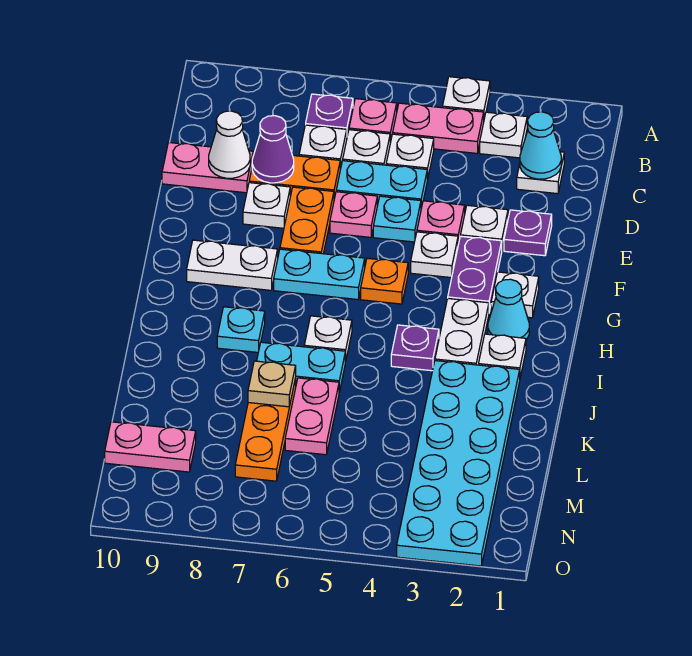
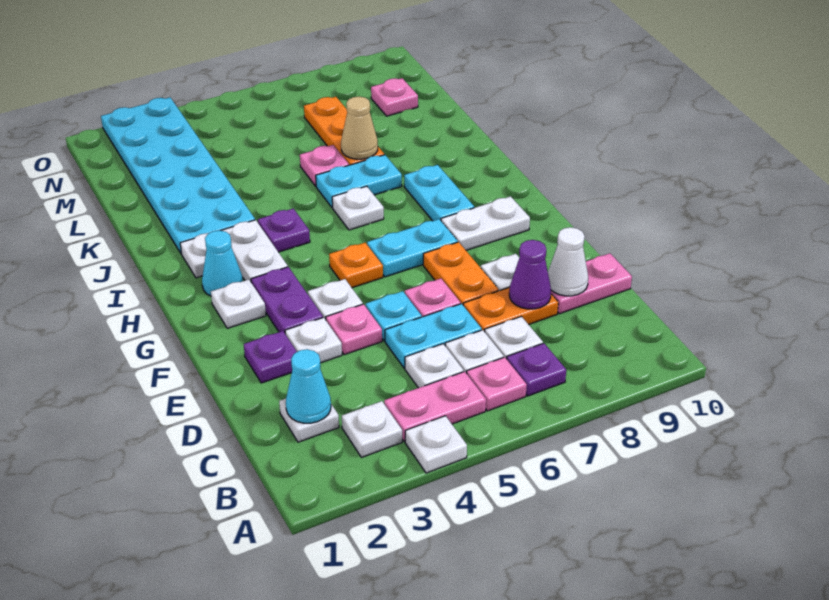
cyan plate I8 level 1 -> cyan plate H8:I8 level 1
pink plate K6:L6 level 1 -> pink plate K6 level 1
tan plate K7 level 2 -> tan cone K7 level 2
pink plate M9:M10 level 1 -> pink plate M9 level 1

